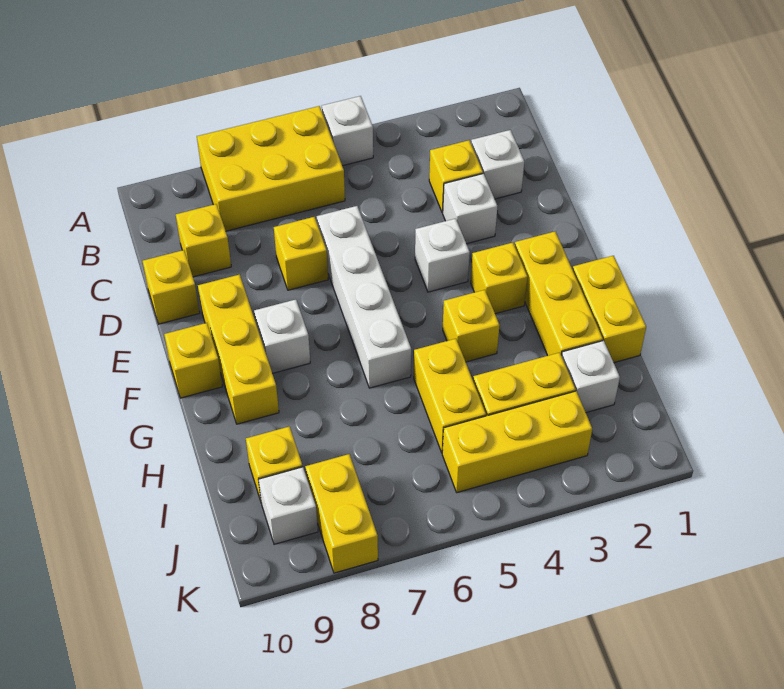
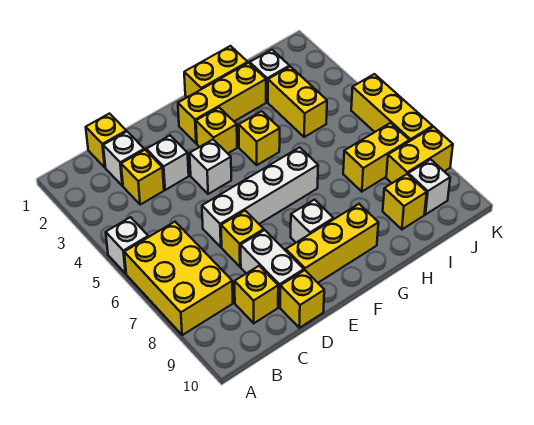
none -> white brick D8:D9 level 1
yellow brick F10 level 1 -> yellow brick C1 level 1
yellow brick H5:I5 level 1 -> yellow brick I7:J7 level 1
yellow brick J3:J5 level 1 -> yellow brick K5:K7 level 1

